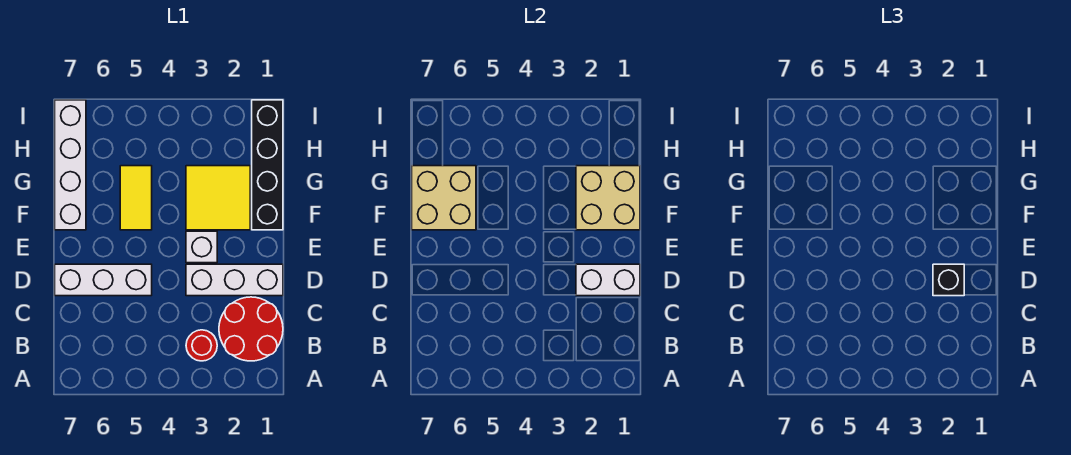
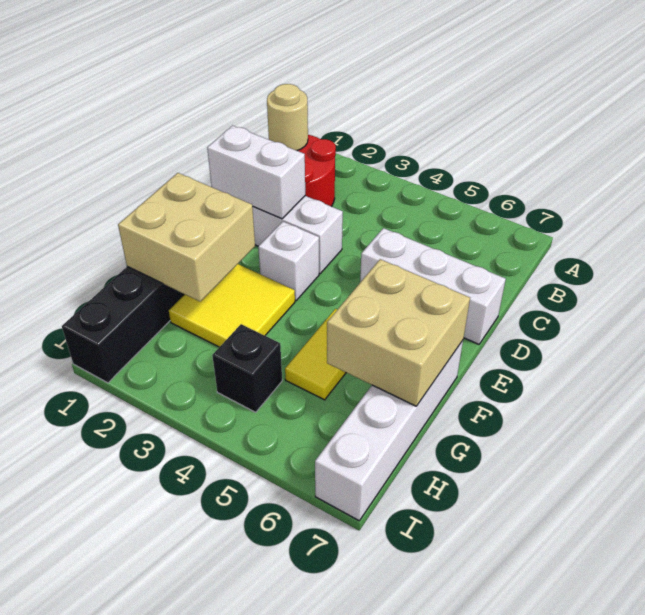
none -> tan round brick B1 level 2
red round brick B3 level 1 -> none
black brick D2 level 3 -> black brick H4 level 1

